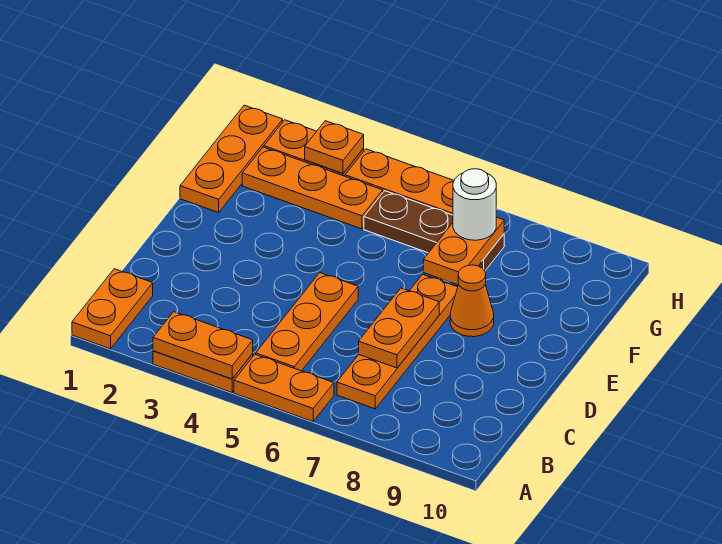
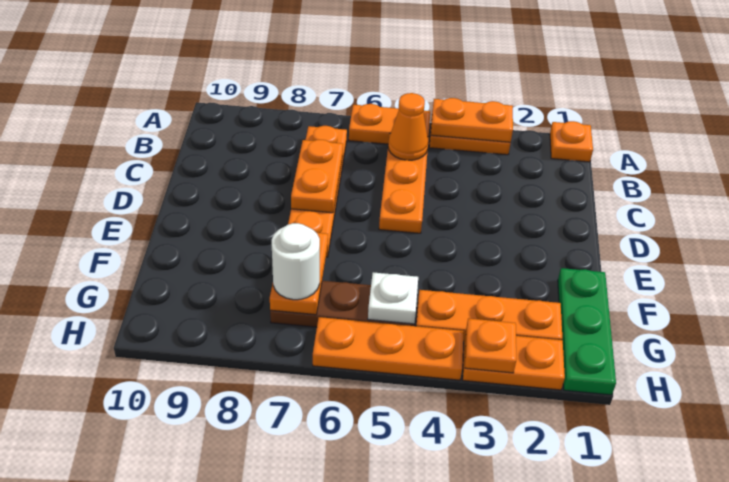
orange plate A1:B1 level 1 -> orange plate A1 level 1
orange cone E8 level 1 -> orange cone B5 level 2
orange plate F1:H1 level 1 -> green plate F1:H1 level 1
none -> white plate G5 level 2

